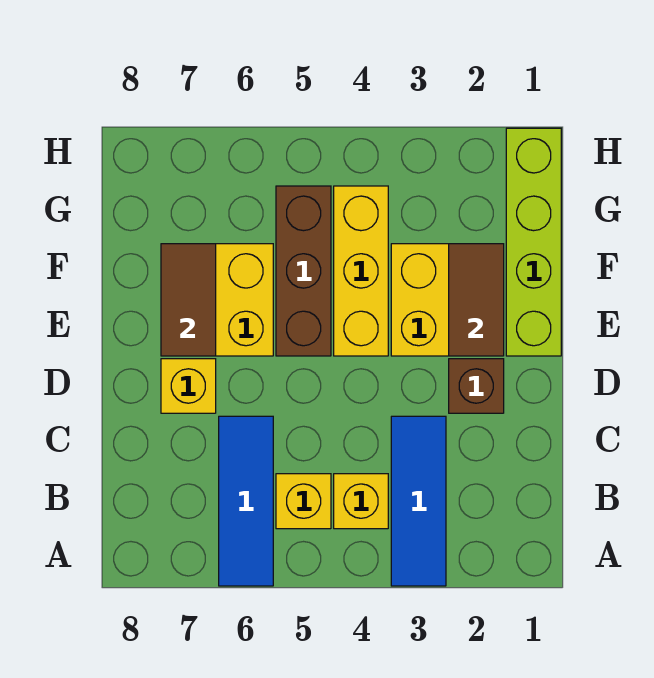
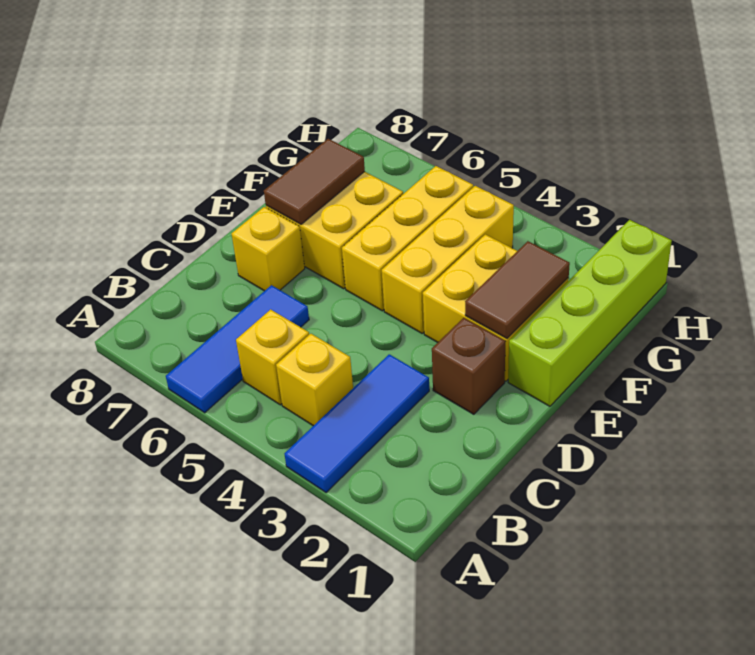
brown brick E5:G5 level 1 -> yellow brick E5:G5 level 1

